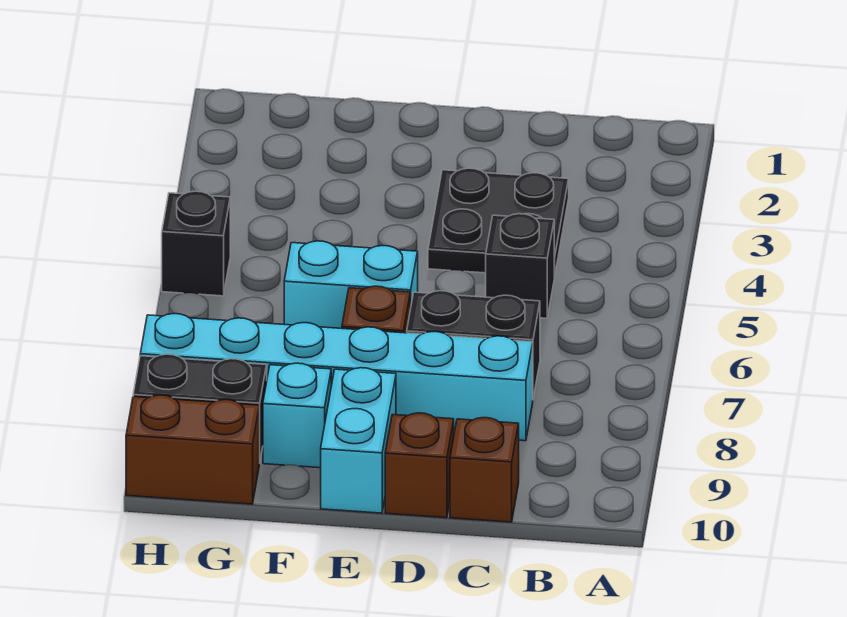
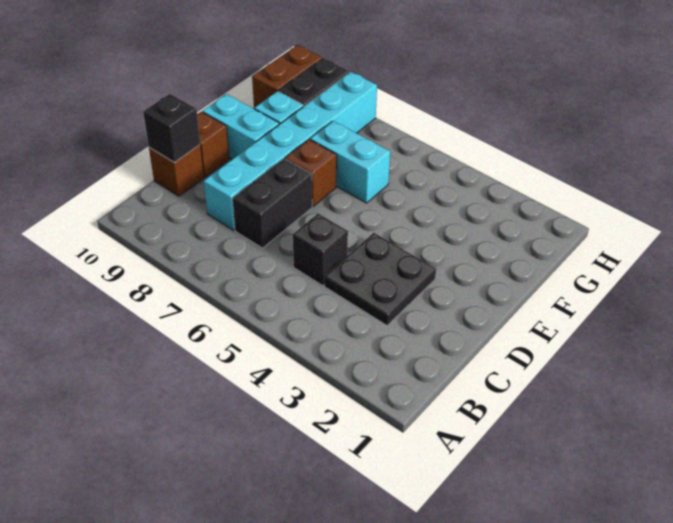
cyan brick E6:F6 level 1 -> cyan brick F6:F7 level 1
black brick H5 level 1 -> black brick C10 level 2

